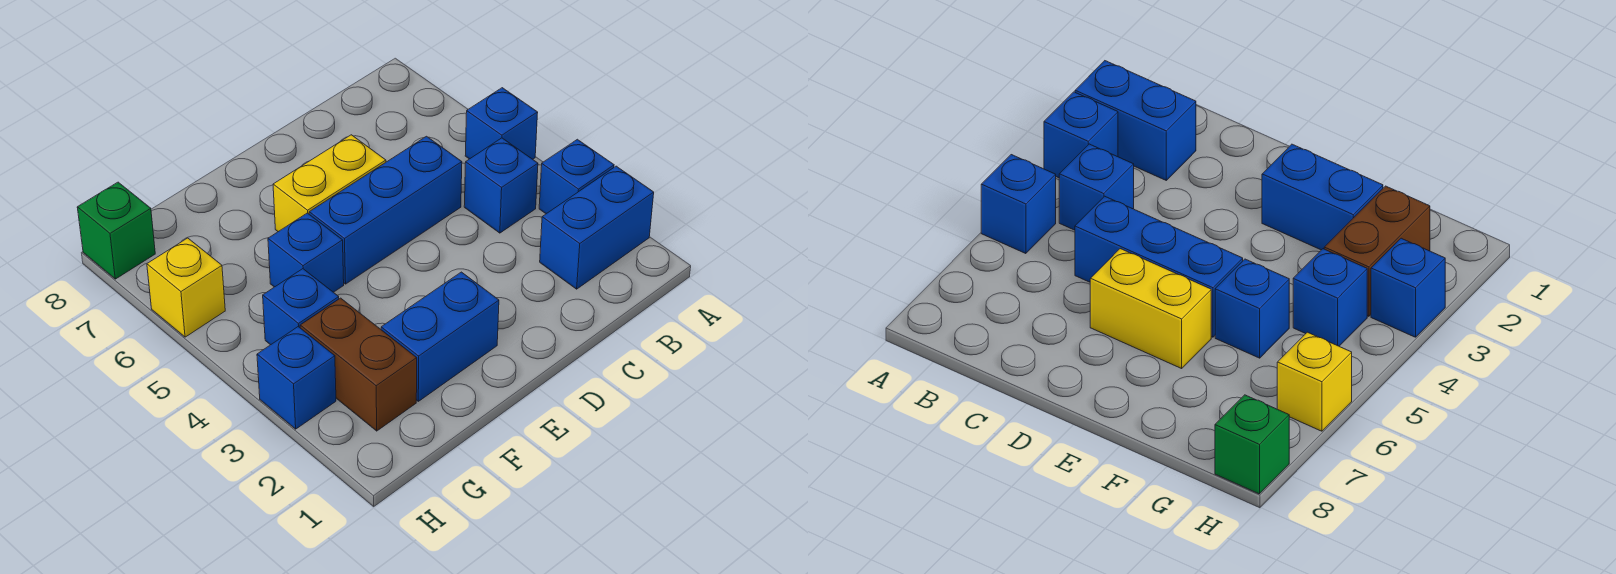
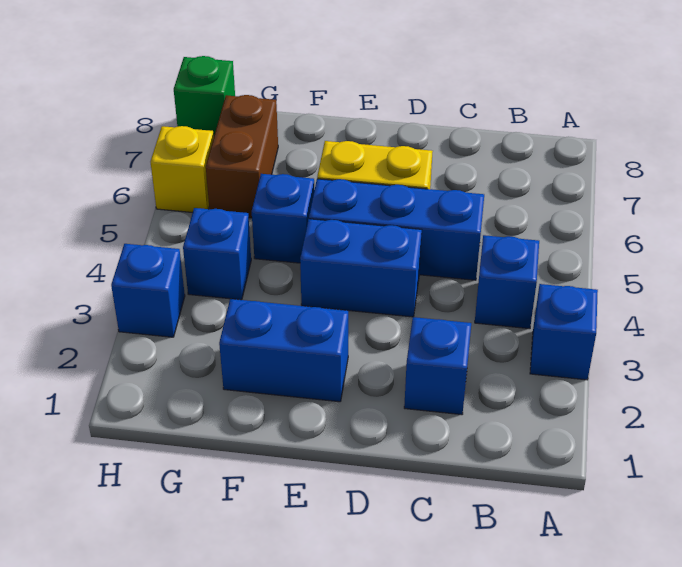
blue brick A2:B2 level 1 -> blue brick D4:E4 level 1
blue brick A5 level 1 -> blue brick C2 level 1
brown brick G2:G3 level 1 -> brown brick G6:G7 level 1

